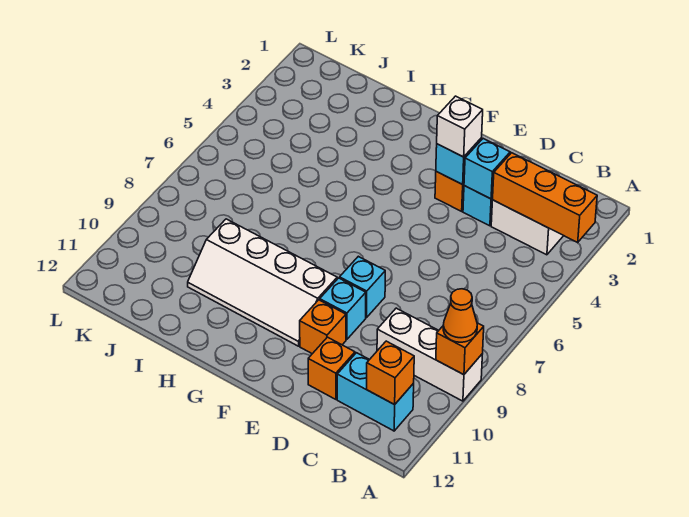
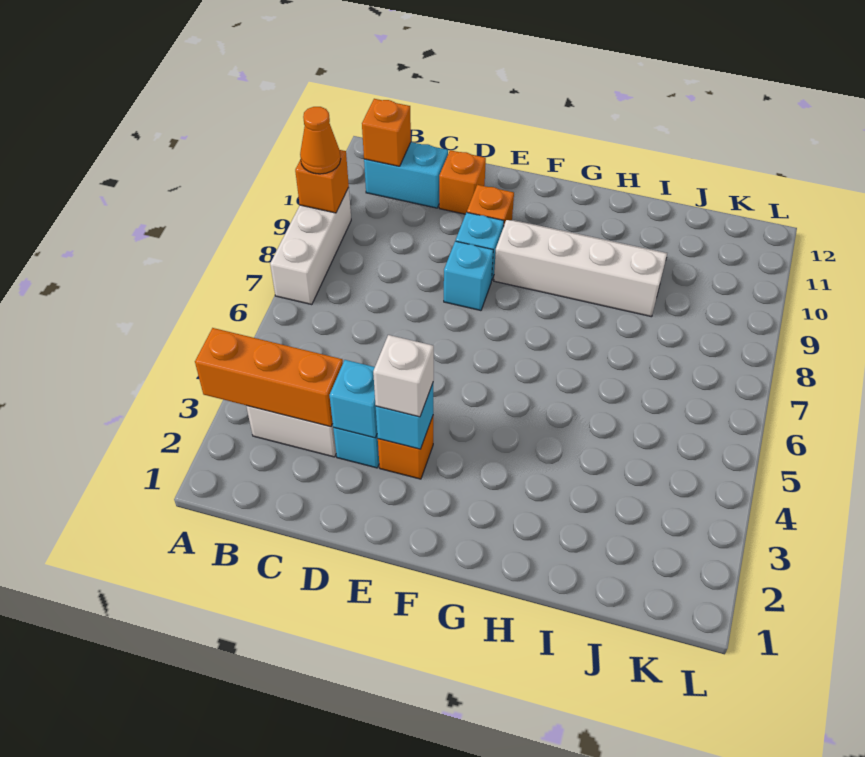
white brick A9:C9 level 1 -> white brick A7:A9 level 1

